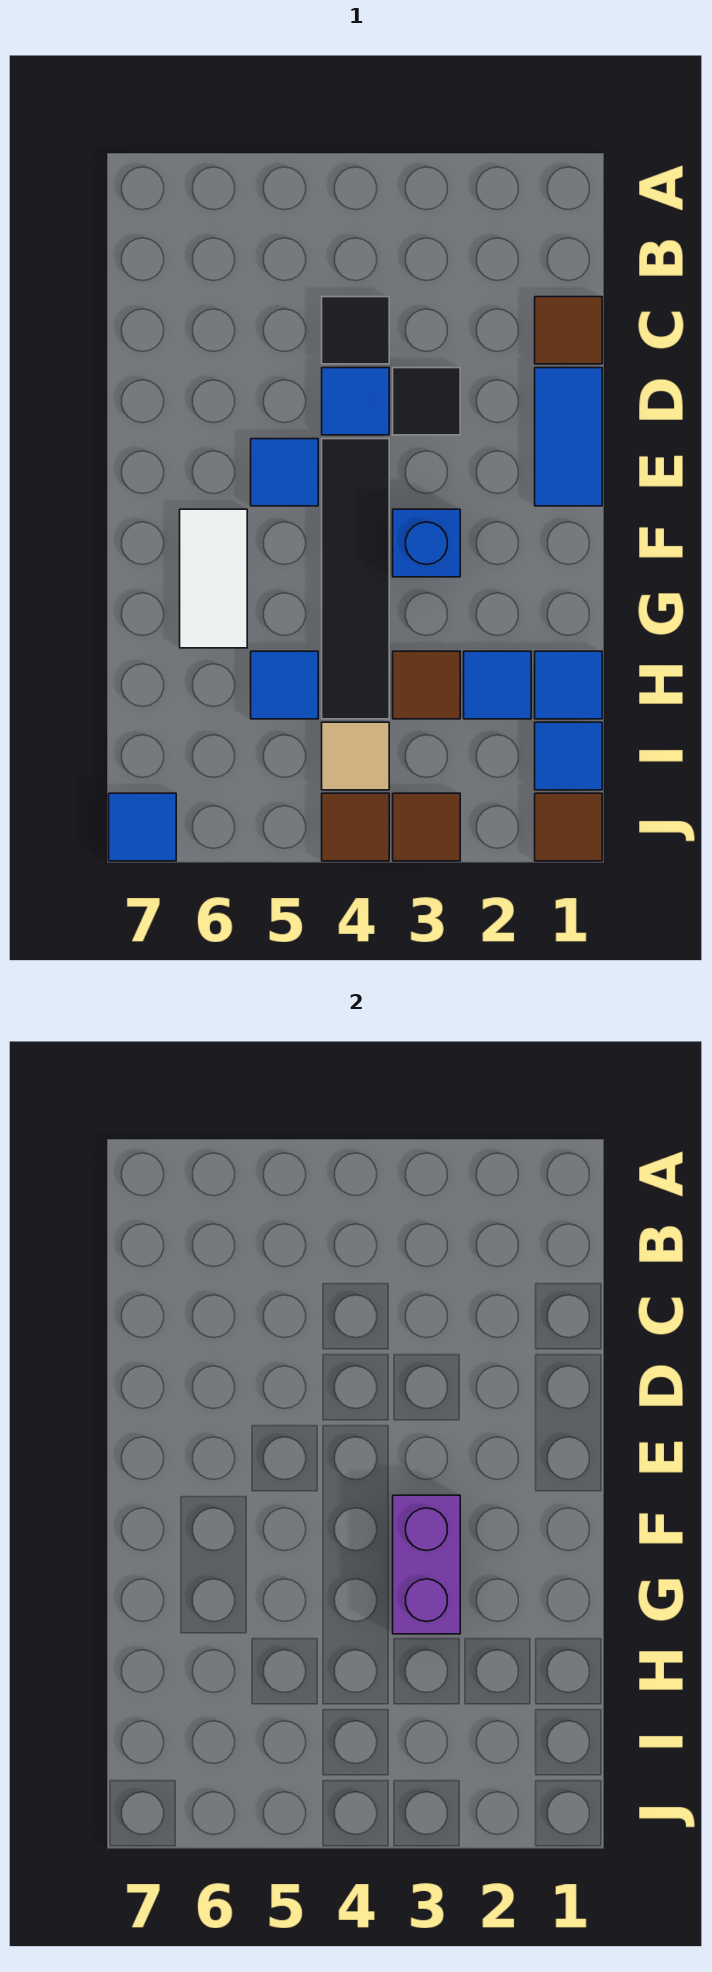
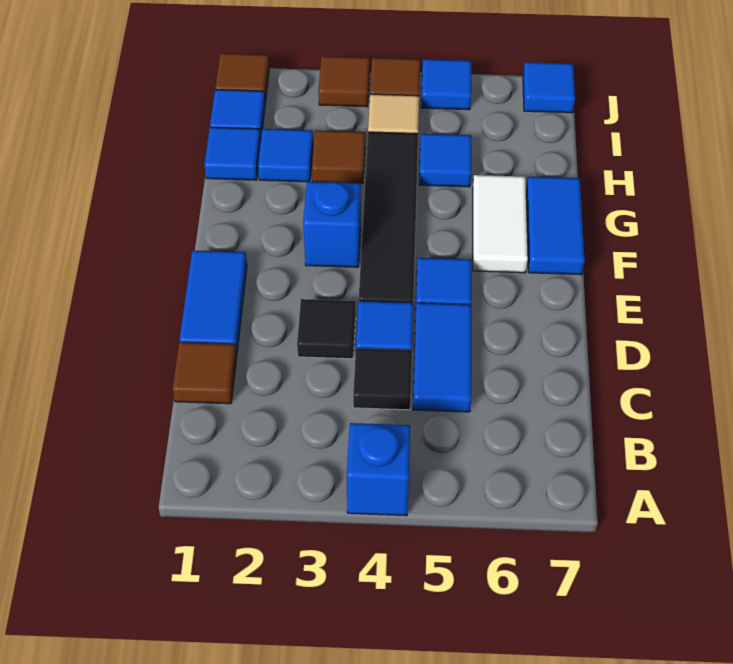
none -> blue brick A4 level 1
none -> blue tile C5:D5 level 1
purple brick F3:G3 level 2 -> none
none -> blue tile F7:G7 level 1
none -> blue tile J5 level 1

